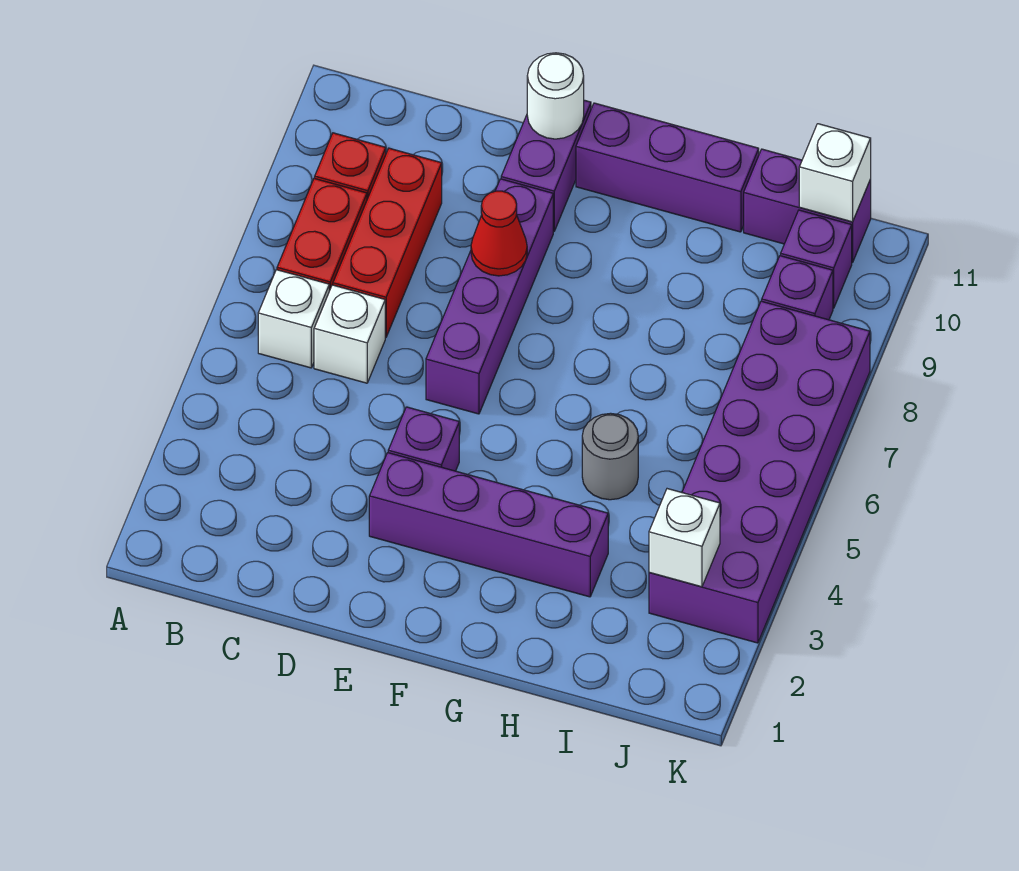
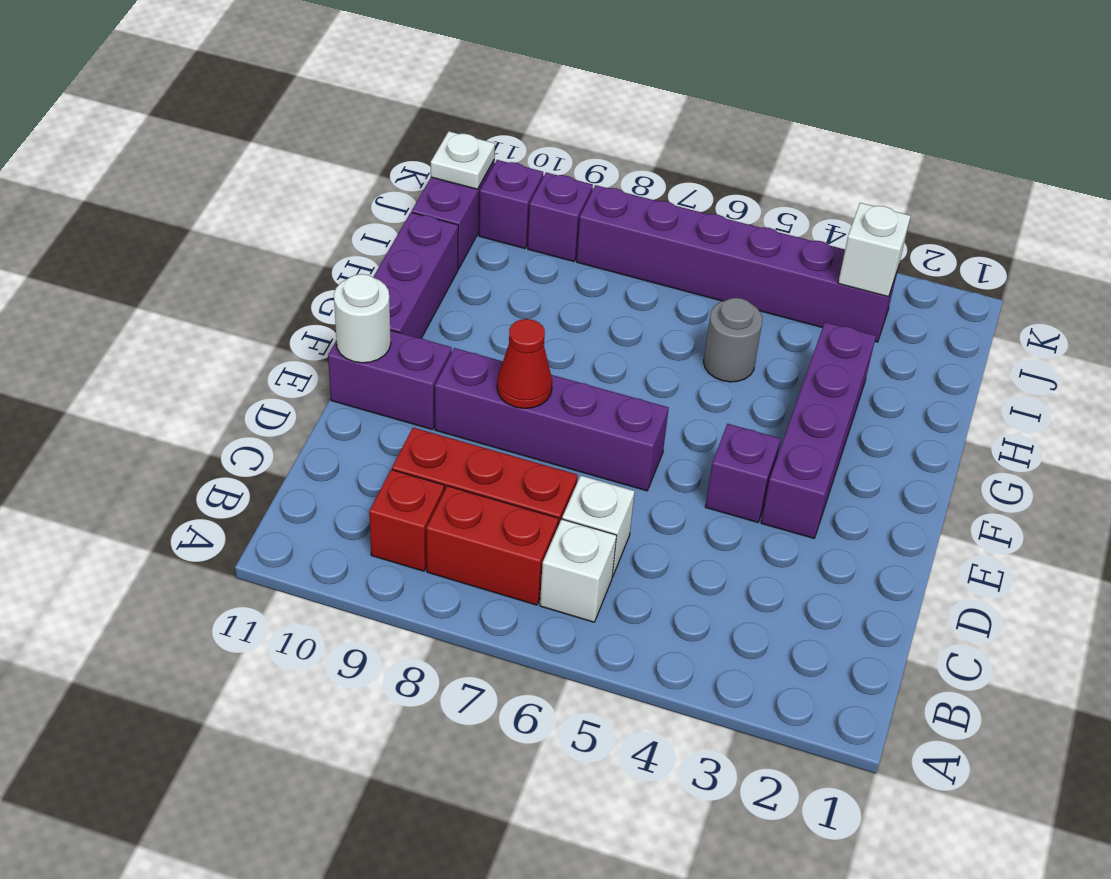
purple brick J3:K8 level 1 -> purple brick J3:J8 level 1
white brick J11 level 2 -> white plate J11 level 2

